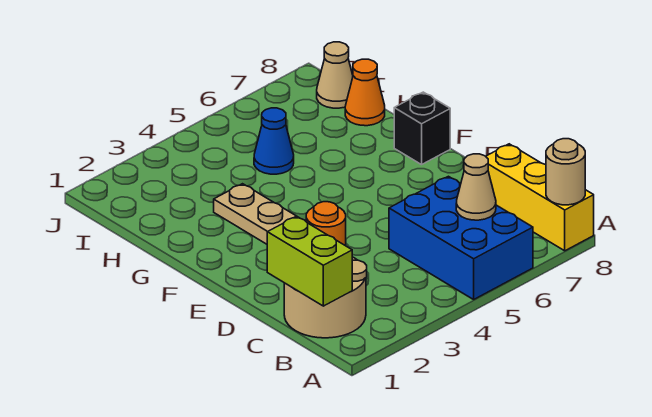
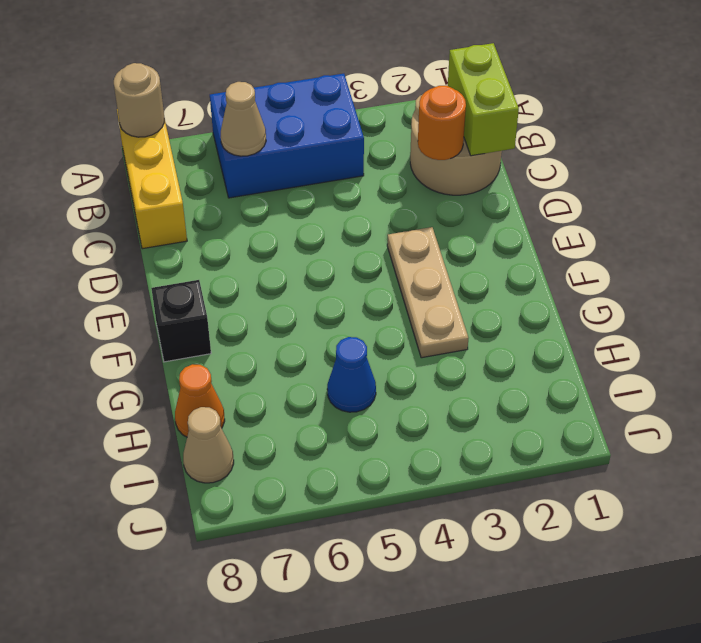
blue brick A5:C6 level 1 -> blue brick A4:B6 level 1

